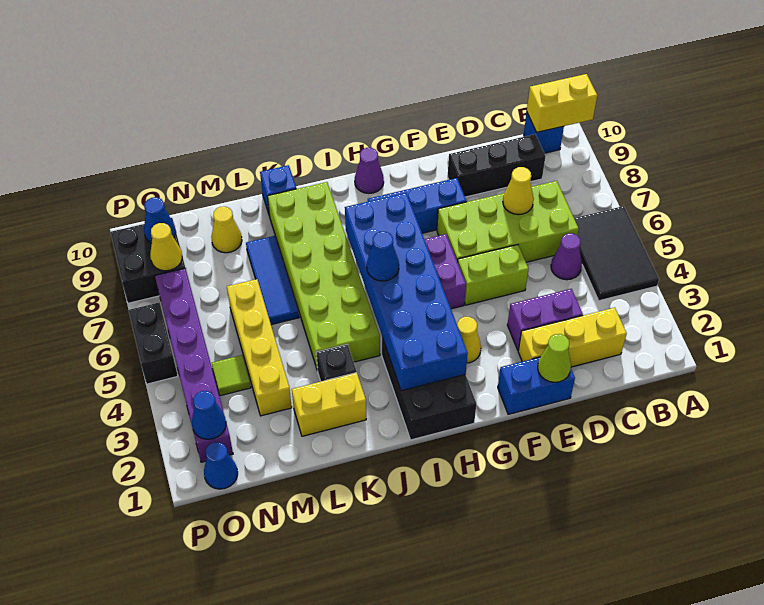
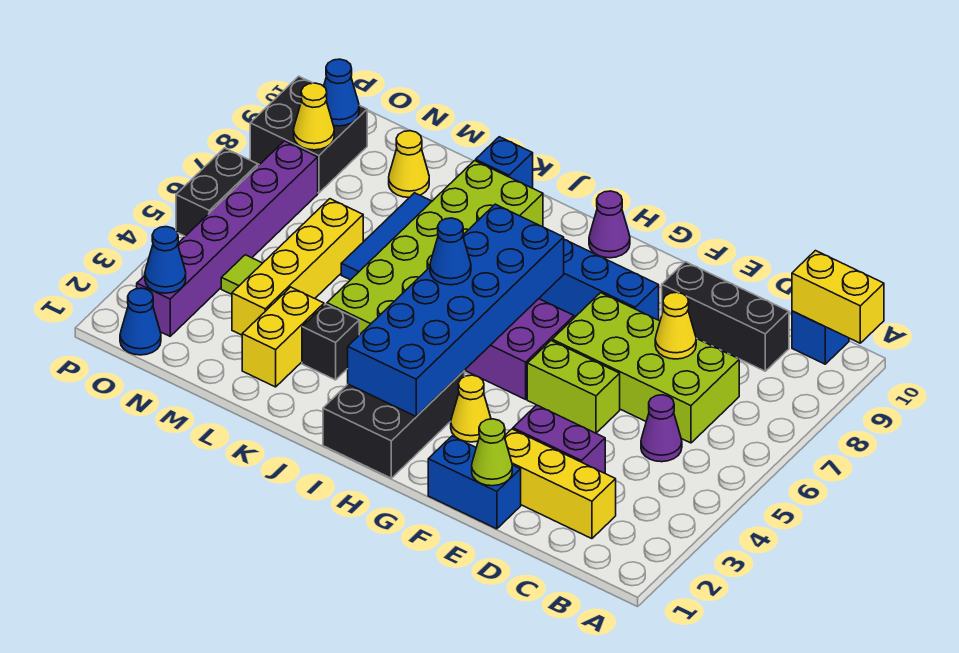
black tile A4:B6 level 1 -> none
yellow brick K2:L2 level 1 -> yellow brick L2:L3 level 1

